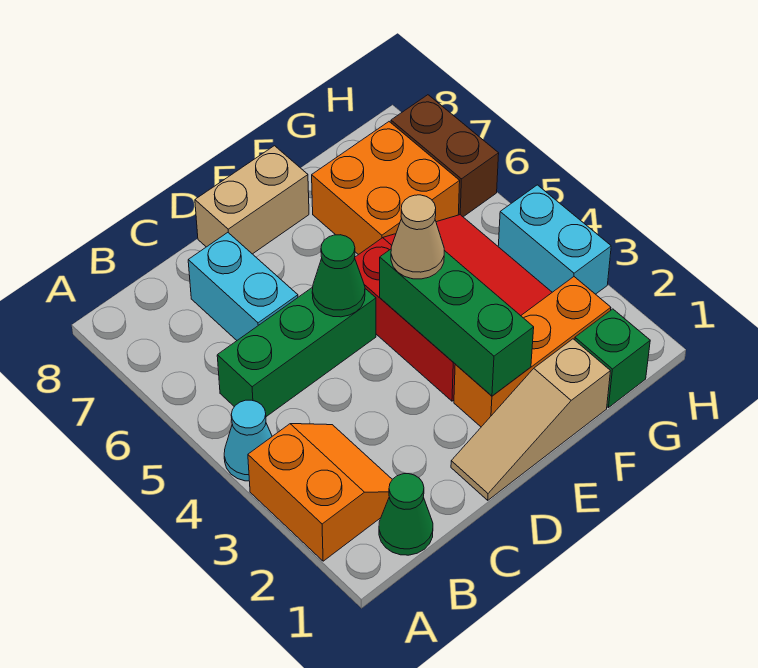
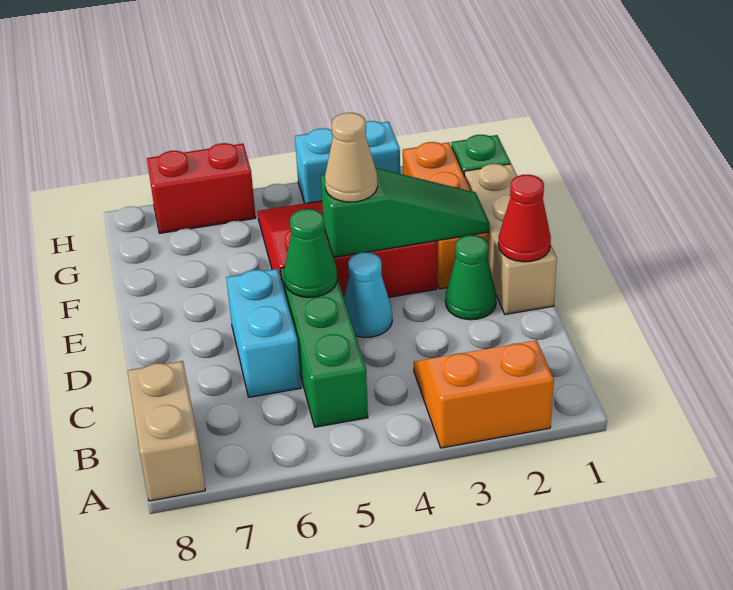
cyan cone A4 level 1 -> cyan cone D4 level 1
green cone B1 level 1 -> green cone D2 level 1
cyan brick C6:C7 level 1 -> cyan brick C6:D6 level 1
tan slope D1:F1 level 1 top F -> tan brick D1:F1 level 1
none -> red cone D1 level 2
tan brick D8:E8 level 1 -> tan brick A8:B8 level 1
green brick E2:E4 level 2 -> green slope E2:E4 level 2 top 4
orange brick F6:G7 level 1 -> none
brown brick H6:H7 level 1 -> red brick H6:H7 level 1

